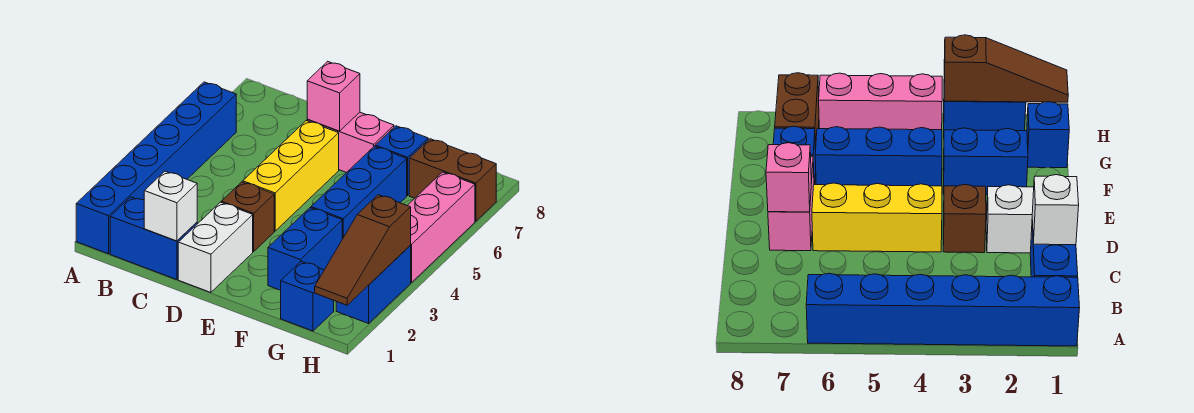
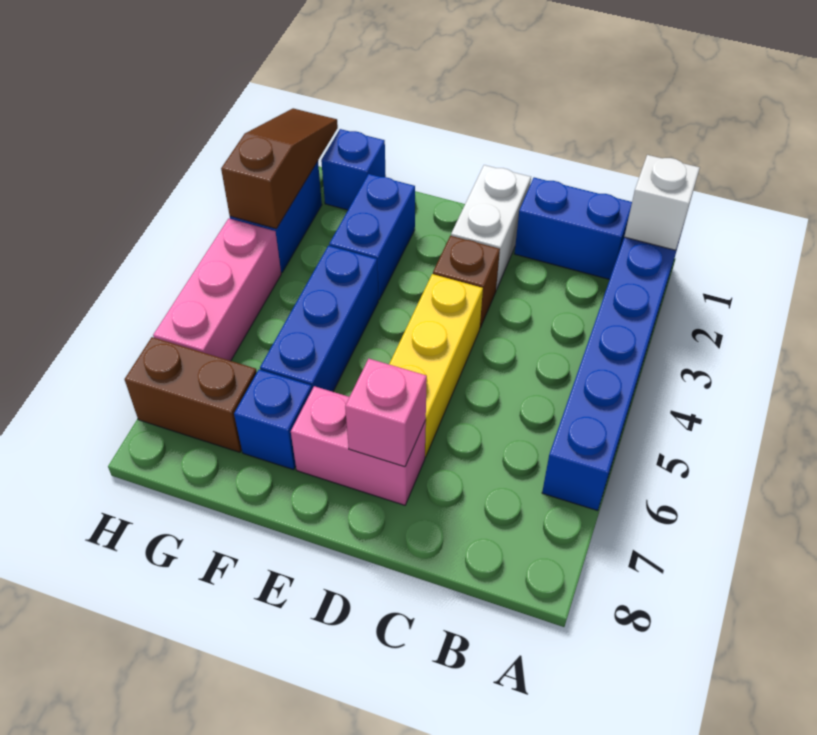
white brick C1 level 2 -> white brick A1 level 2

